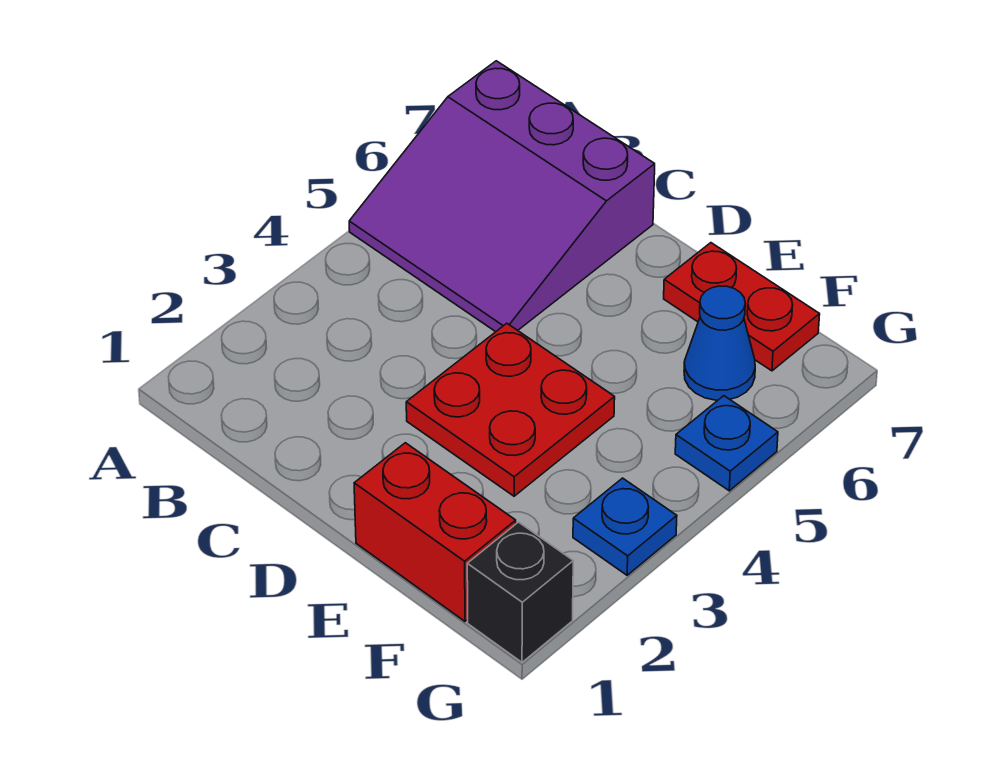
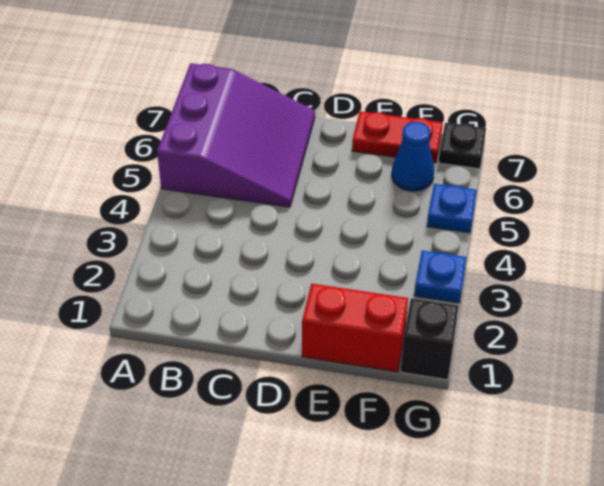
purple slope A5:C7 level 1 top 7 -> purple slope A5:C7 level 1 top A
red plate D3:E4 level 1 -> none
none -> black plate G7 level 1

